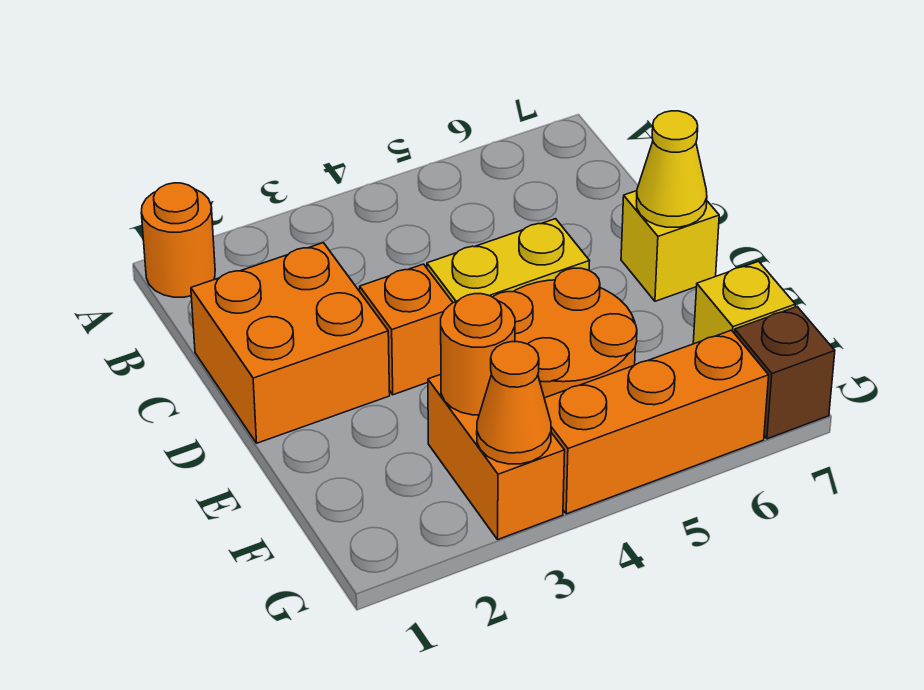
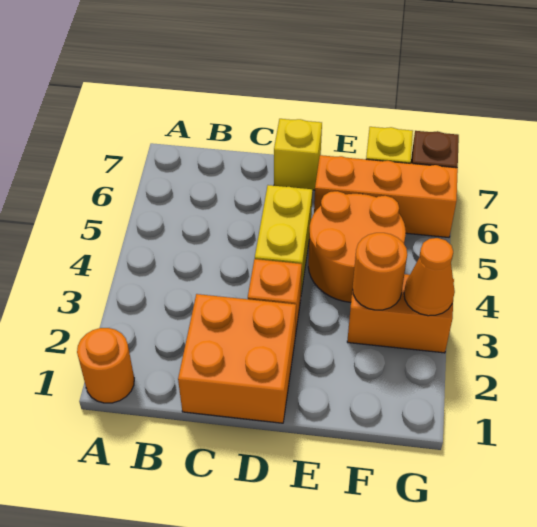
yellow cone D7 level 2 -> none
orange brick G4:G6 level 1 -> orange brick E6:G6 level 1

